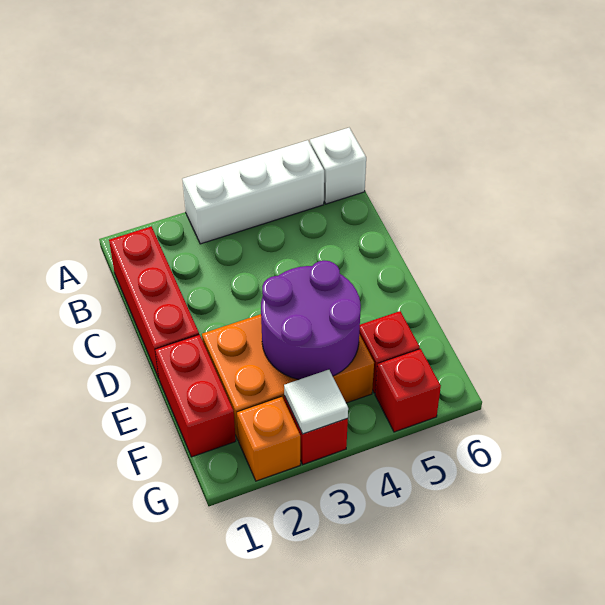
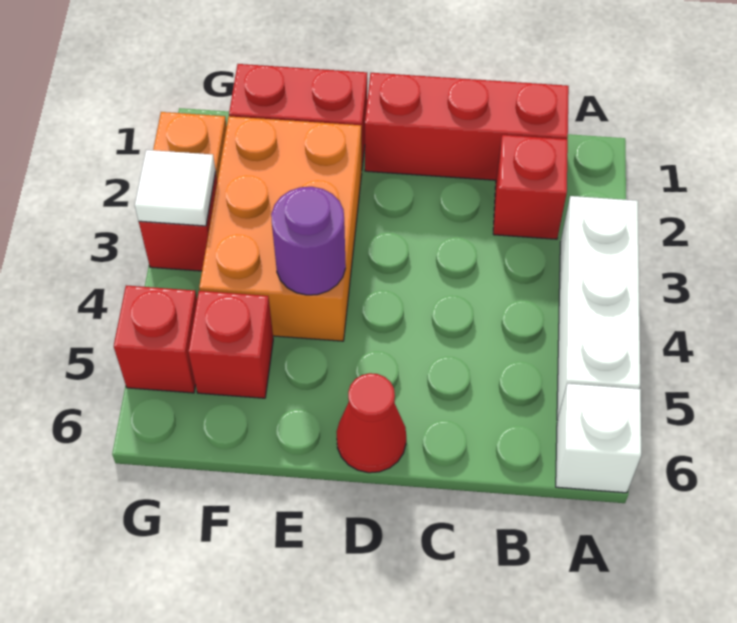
none -> red brick B2 level 1
none -> red cone D6 level 1
purple round brick E3:F4 level 2 -> purple round brick E4 level 2

